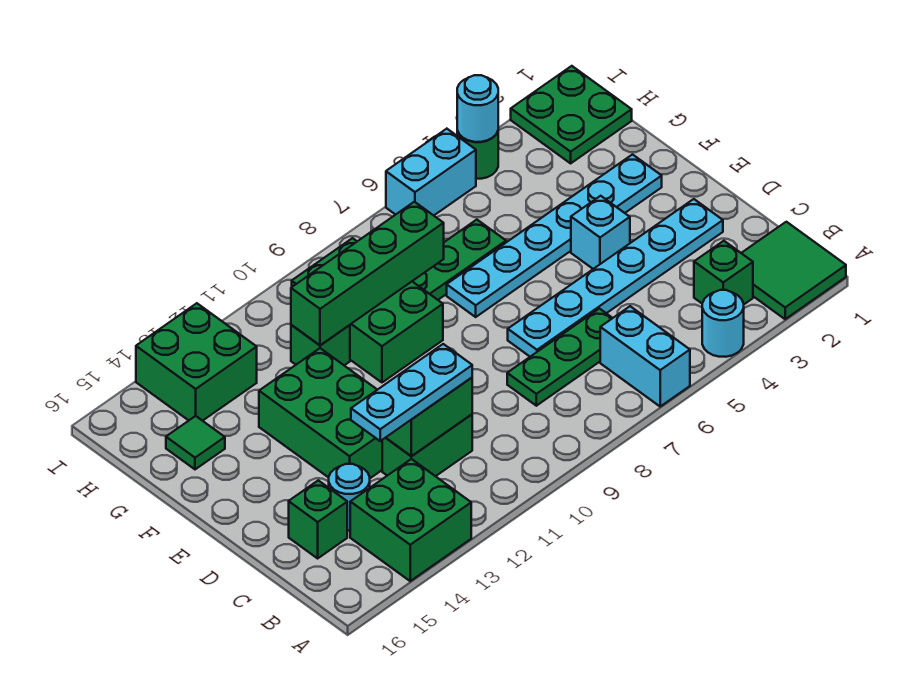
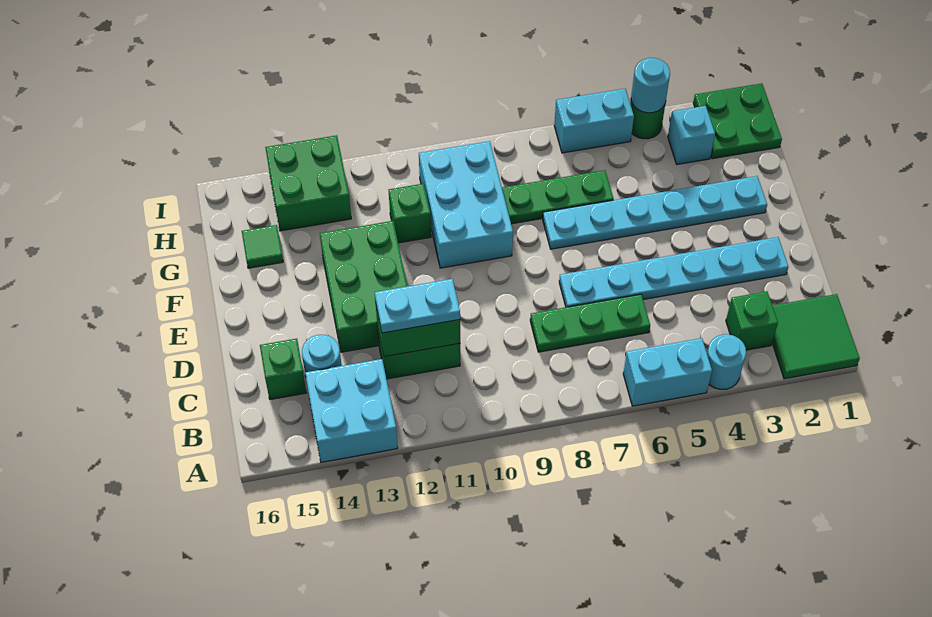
cyan brick A6:B6 level 1 -> cyan brick A5:A6 level 1
green brick A13:B14 level 1 -> cyan brick A13:B14 level 1
cyan plate C11:C13 level 3 -> cyan plate C11:C12 level 3
cyan brick E4 level 1 -> cyan brick H3 level 1
green brick F9:H10 level 1 -> cyan brick F9:H10 level 1
green brick G8:G11 level 2 -> none

